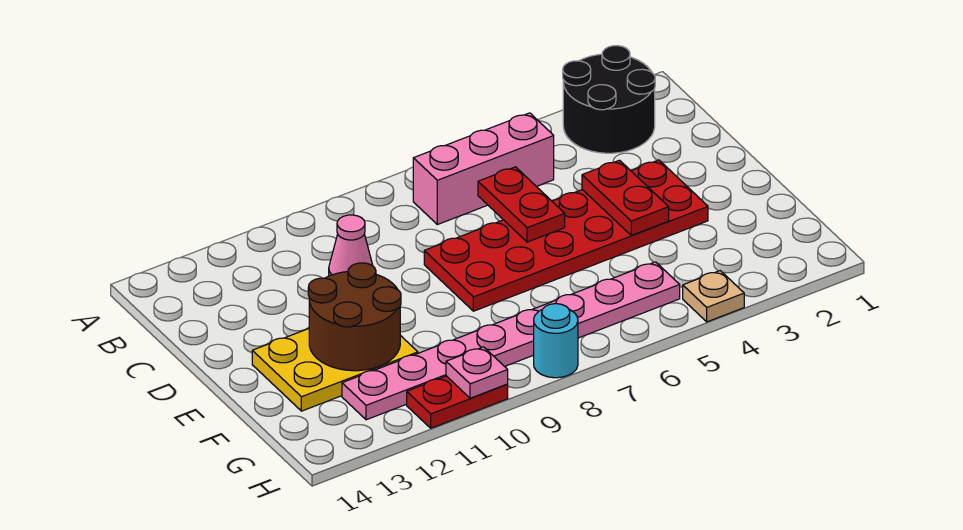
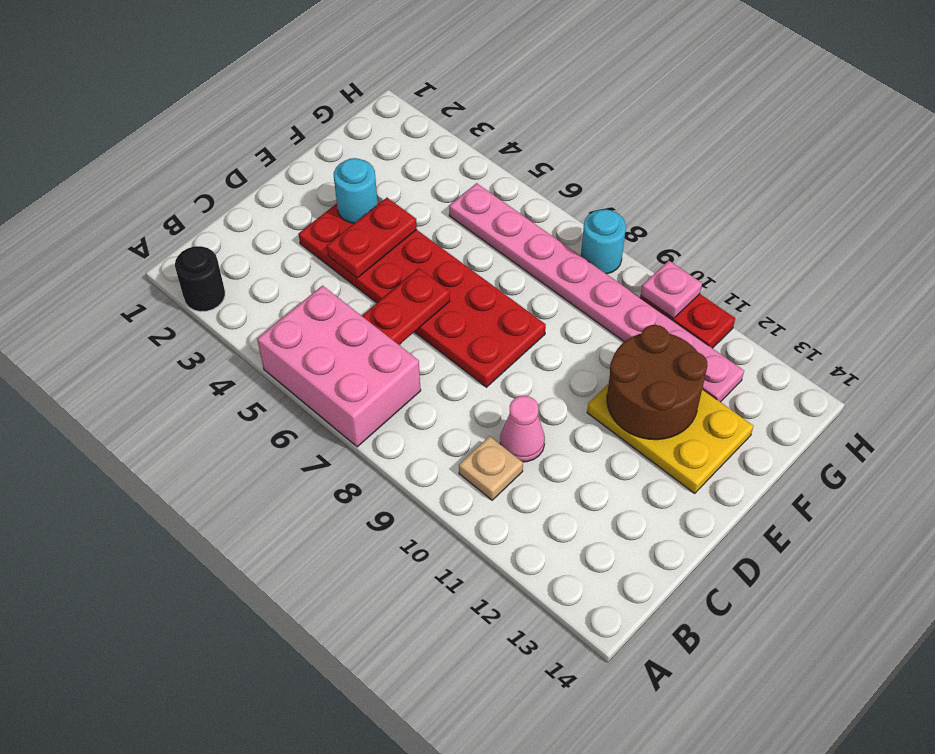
black round brick A2:B3 level 1 -> black round brick A2 level 1
pink brick B5:B7 level 1 -> pink brick A5:B7 level 1
none -> cyan round brick E3 level 2
tan plate H4 level 1 -> tan plate B10 level 1

